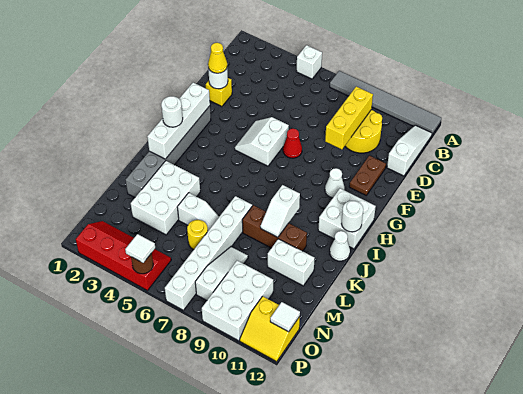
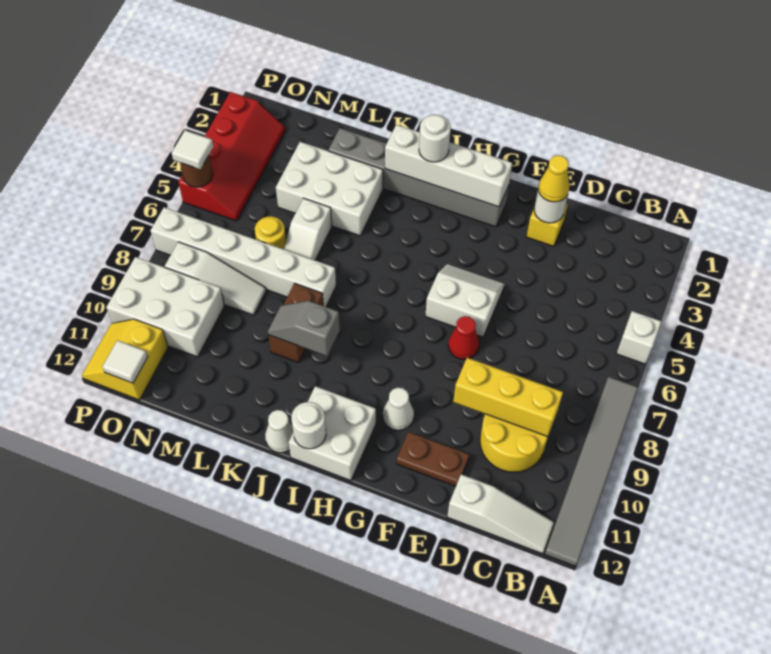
white slope J9:K9 level 2 top J -> grey slope J9:K9 level 2 top J
brown brick K8:K10 level 1 -> brown brick K8:K9 level 1
white brick L10:L11 level 1 -> none

